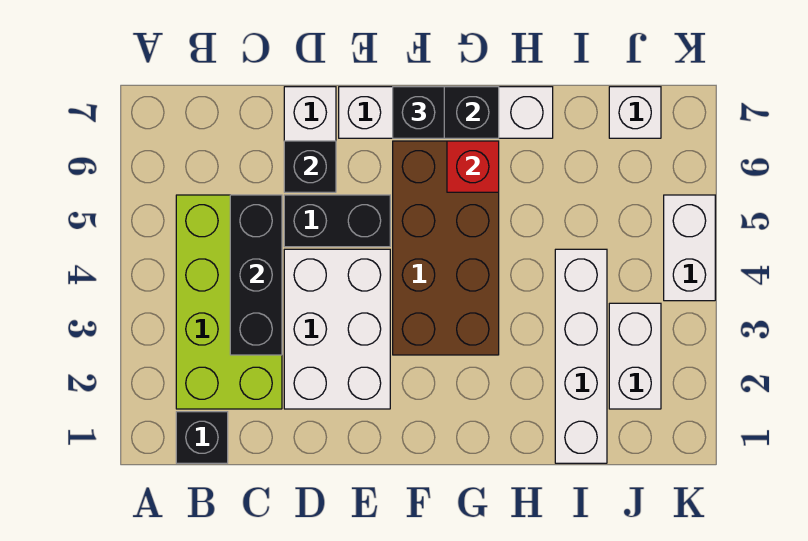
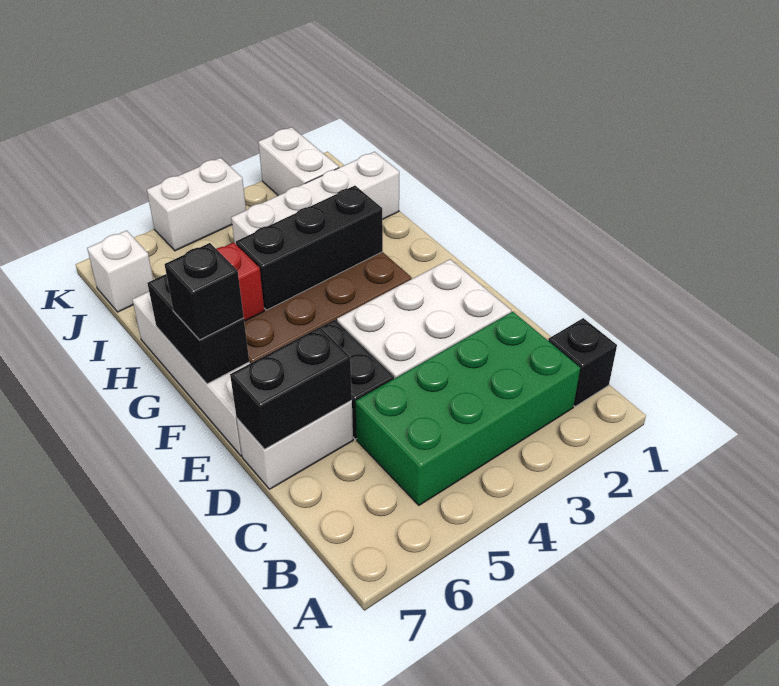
lime brick B2:C5 level 1 -> green brick B2:C5 level 1
black brick C3:C5 level 2 -> black brick G3:G5 level 2
black brick D6 level 2 -> black brick D6:D7 level 2
white brick J2:J3 level 1 -> white brick J2:K2 level 1

